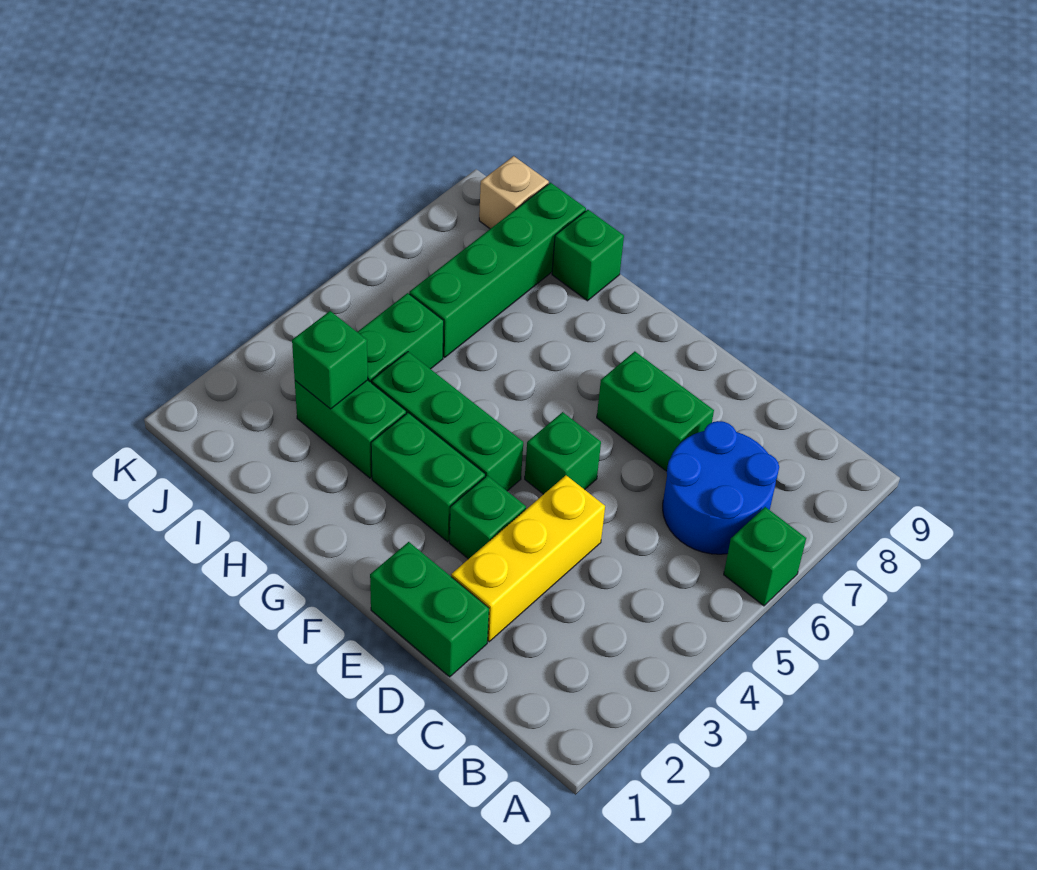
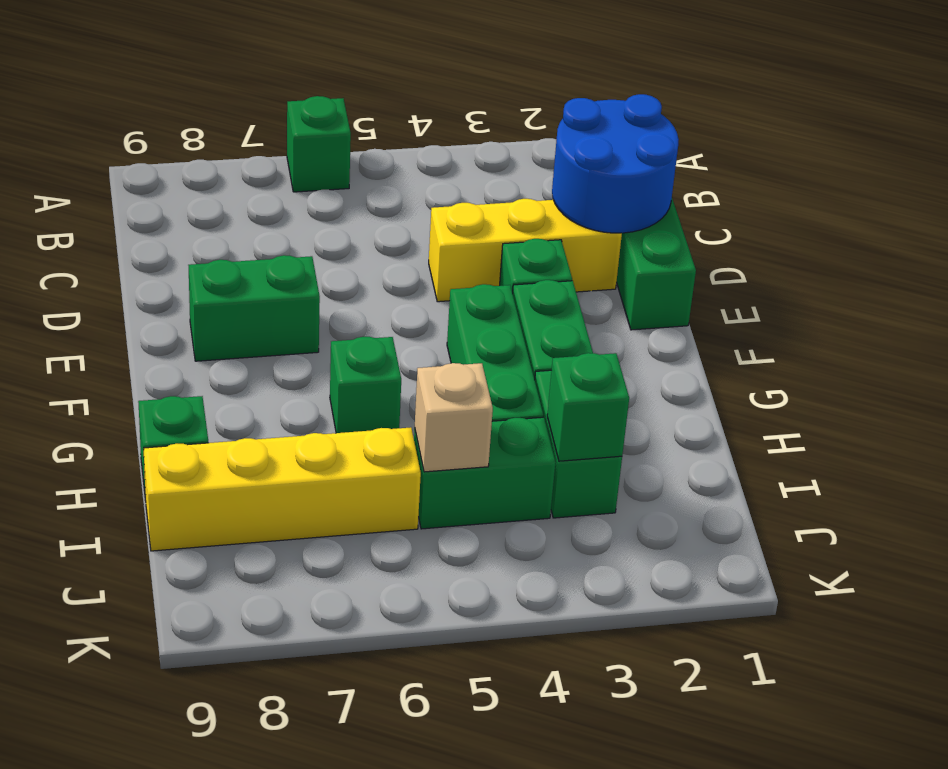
blue round brick B6:C7 level 1 -> blue round brick C1:D2 level 2
green brick D7:E7 level 1 -> green brick E7:E8 level 1
green brick E5 level 1 -> green brick G6 level 1
green brick I6:I9 level 1 -> yellow brick I6:I9 level 1
tan brick J9 level 1 -> tan brick I5 level 2

